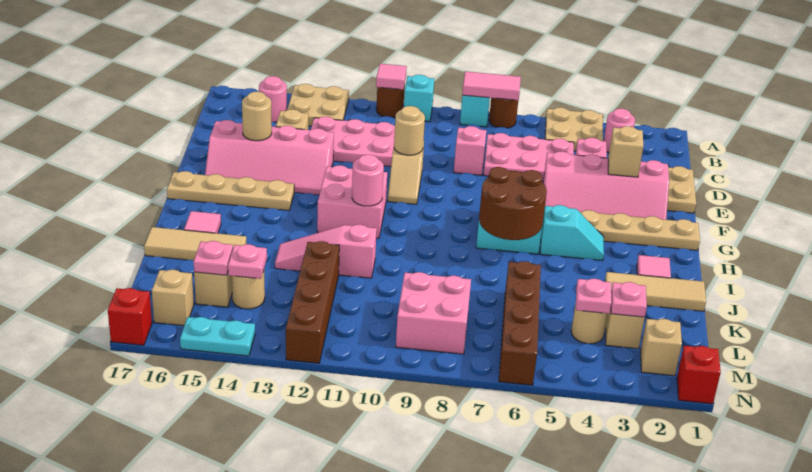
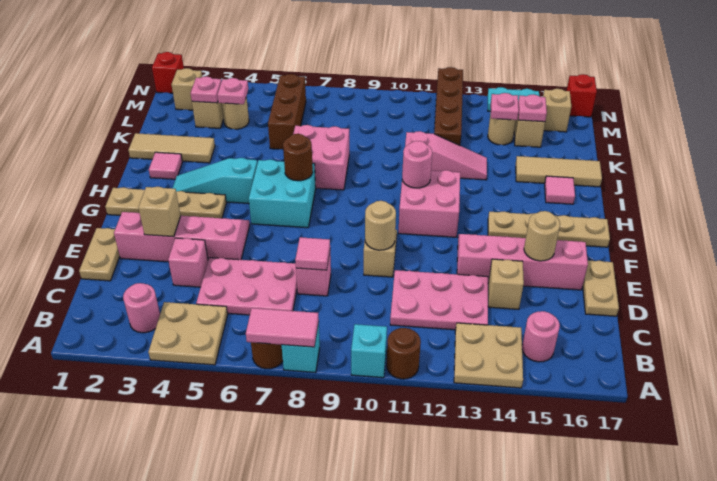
pink tile A11 level 2 -> pink tile D8 level 2
none -> tan plate D17:E17 level 1
cyan slope H4:H5 level 1 top 5 -> cyan slope H3:H5 level 1 top 5
brown round brick H6:I7 level 2 -> brown round brick H7 level 2
brown brick K6:N6 level 1 -> brown brick K6:M6 level 1
pink brick L8:M9 level 1 -> pink brick I7:J8 level 1

